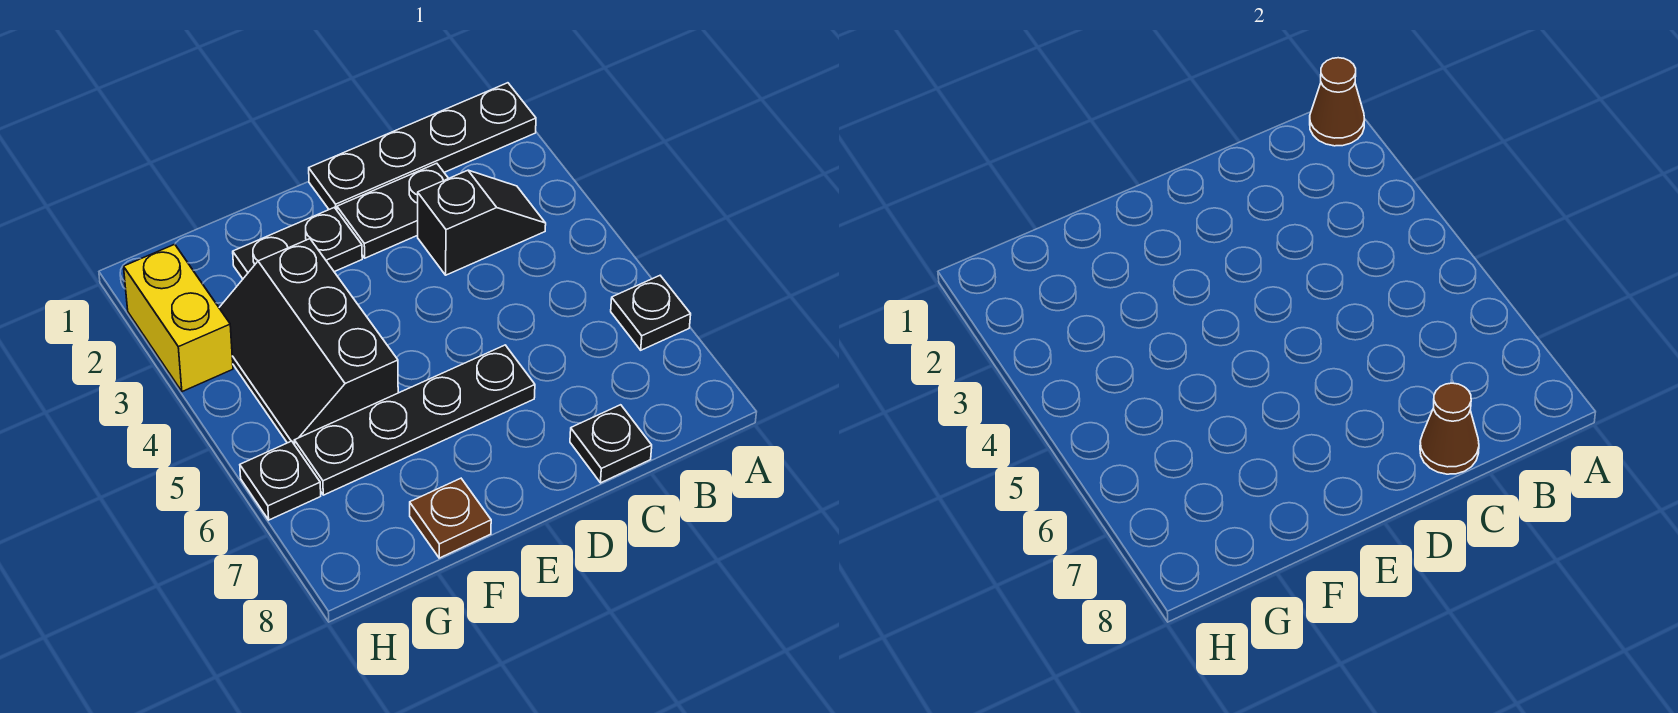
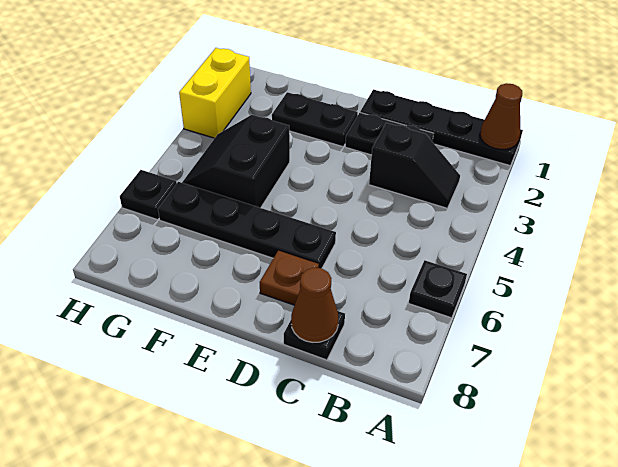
black slope F3:G5 level 1 top F -> black slope F4:G5 level 1 top F
brown plate F8 level 1 -> brown plate D7 level 1

